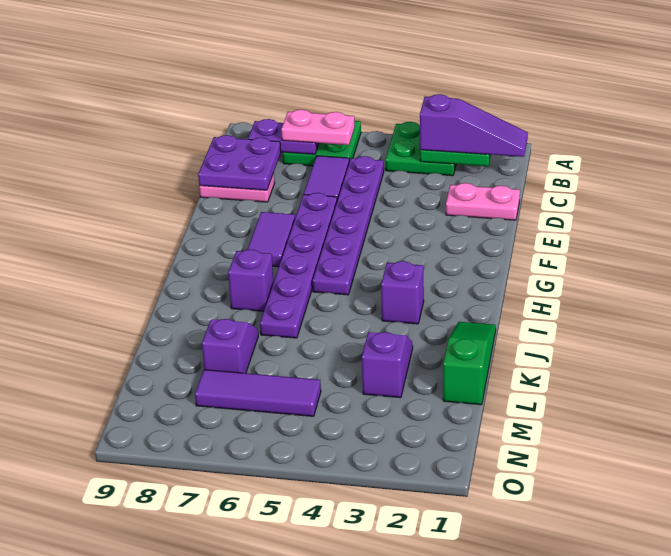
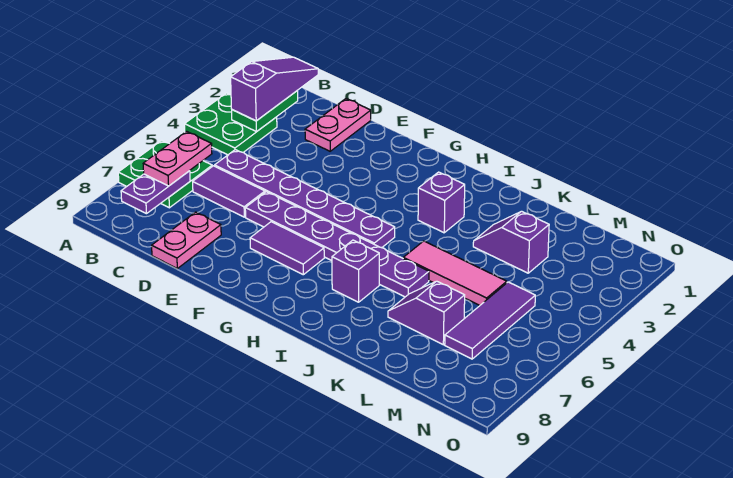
purple plate C8:D9 level 2 -> none
green slope J1:L1 level 1 top L -> none
none -> pink tile J5:L5 level 1

